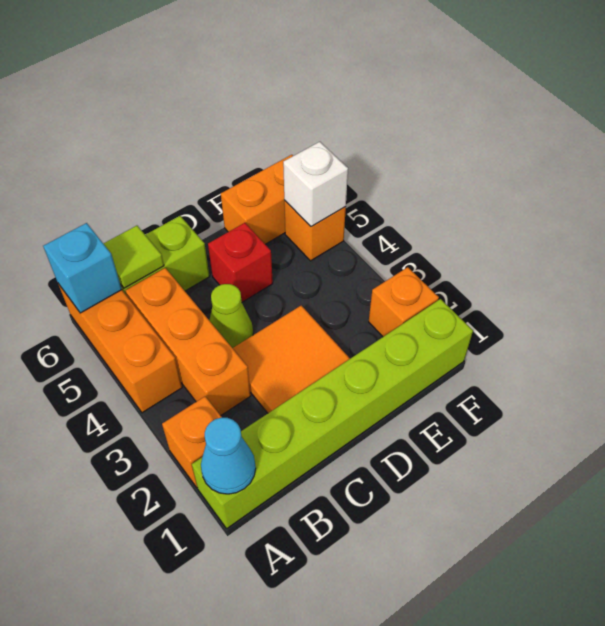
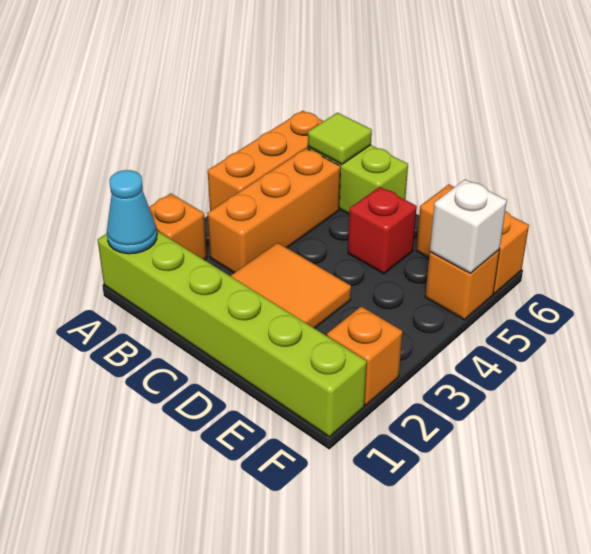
cyan brick A6 level 2 -> none
lime cone C4 level 1 -> none

